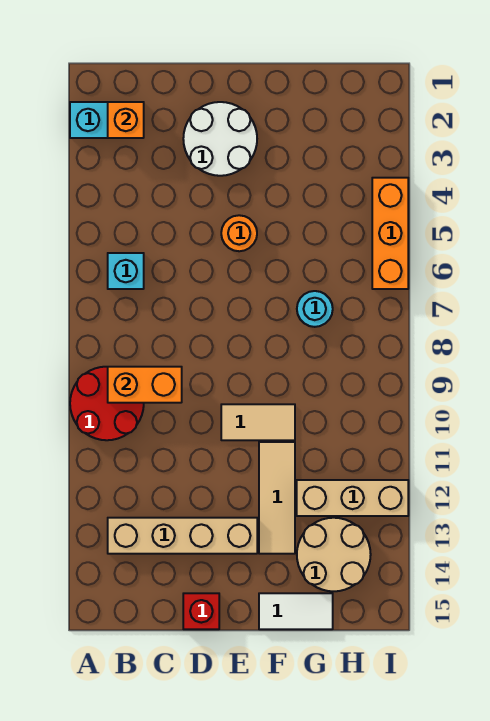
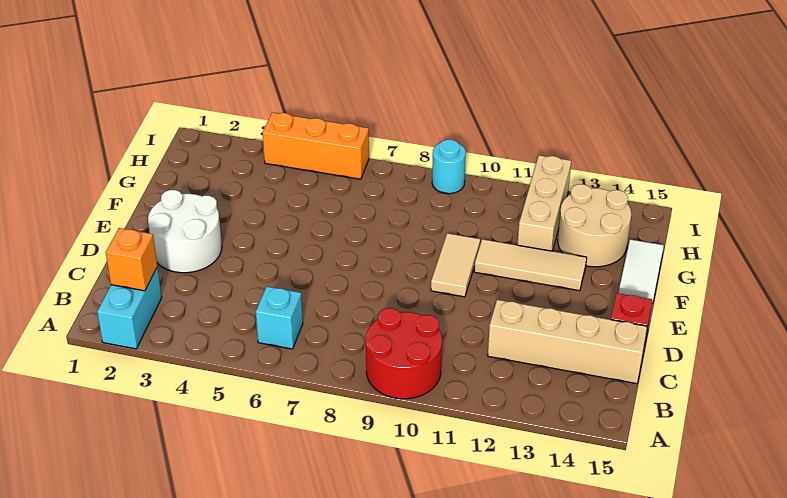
orange brick B9:C9 level 2 -> none
tan brick B13:E13 level 1 -> tan brick C12:C15 level 1
orange round brick E5 level 1 -> none
cyan round brick G7 level 1 -> cyan round brick I9 level 1

